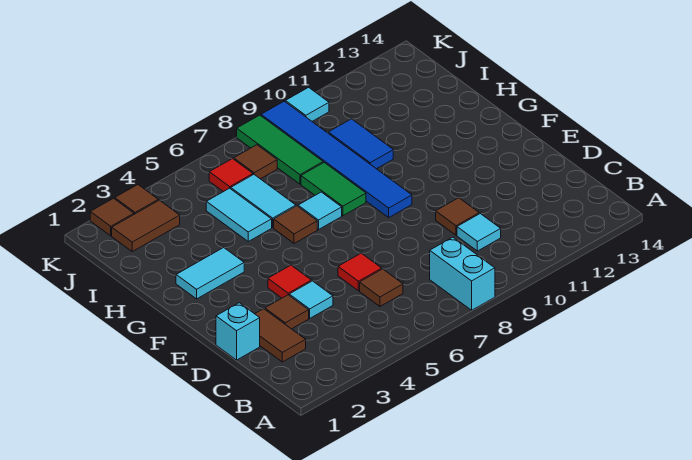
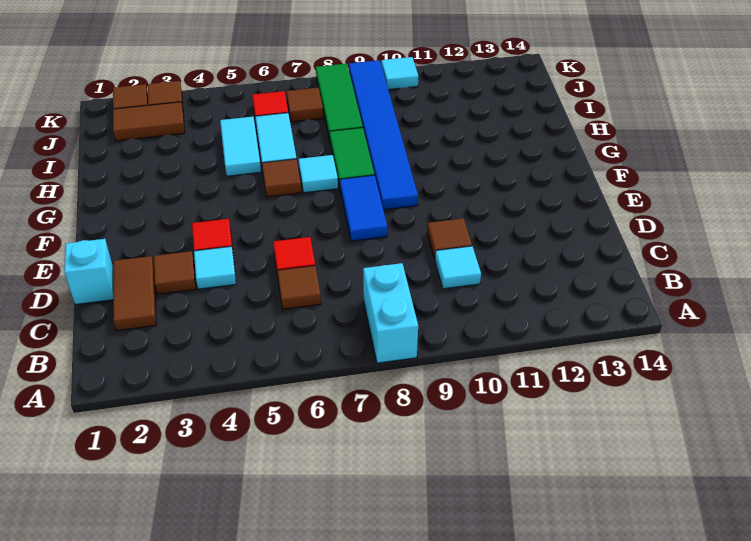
cyan tile G2:G3 level 1 -> none
blue tile H10:I10 level 1 -> blue tile E8:F8 level 1

